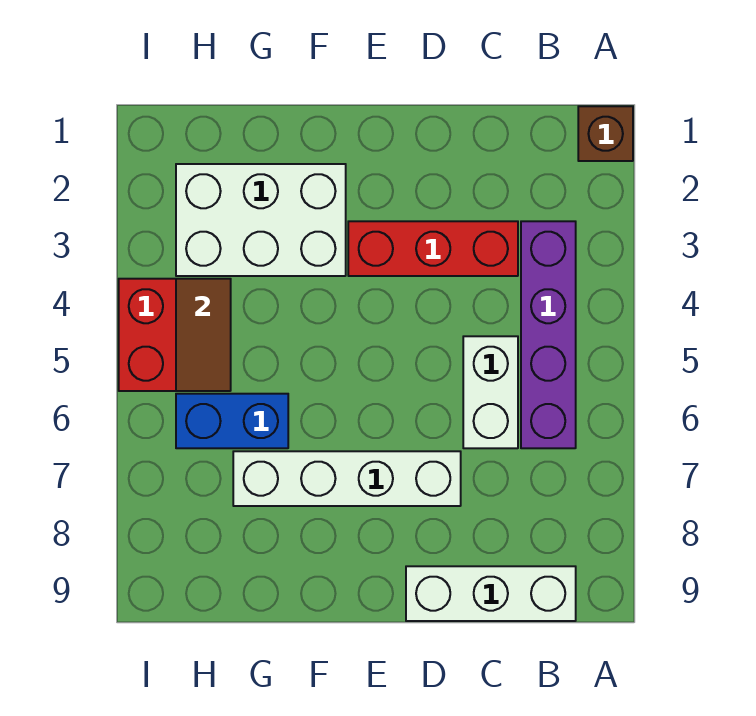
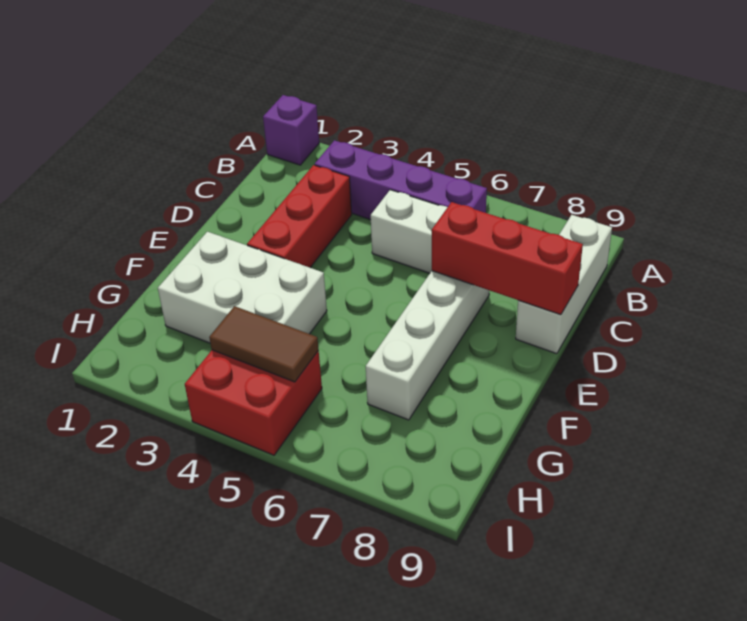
brown brick A1 level 1 -> purple brick A1 level 1
none -> red brick D7:D9 level 2
white brick F2:H3 level 1 -> white brick F2:G4 level 1
blue brick G6:H6 level 1 -> none

